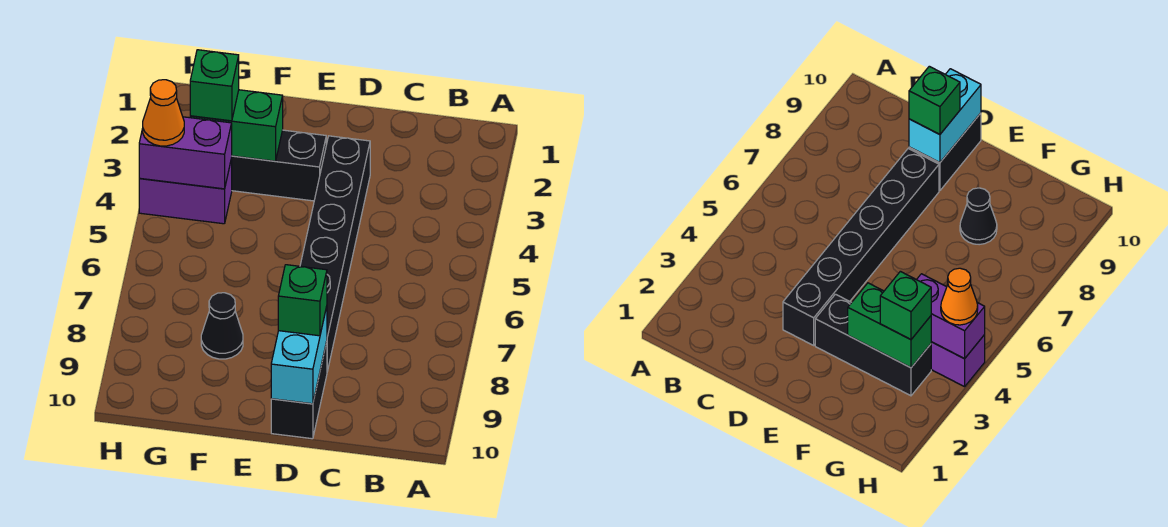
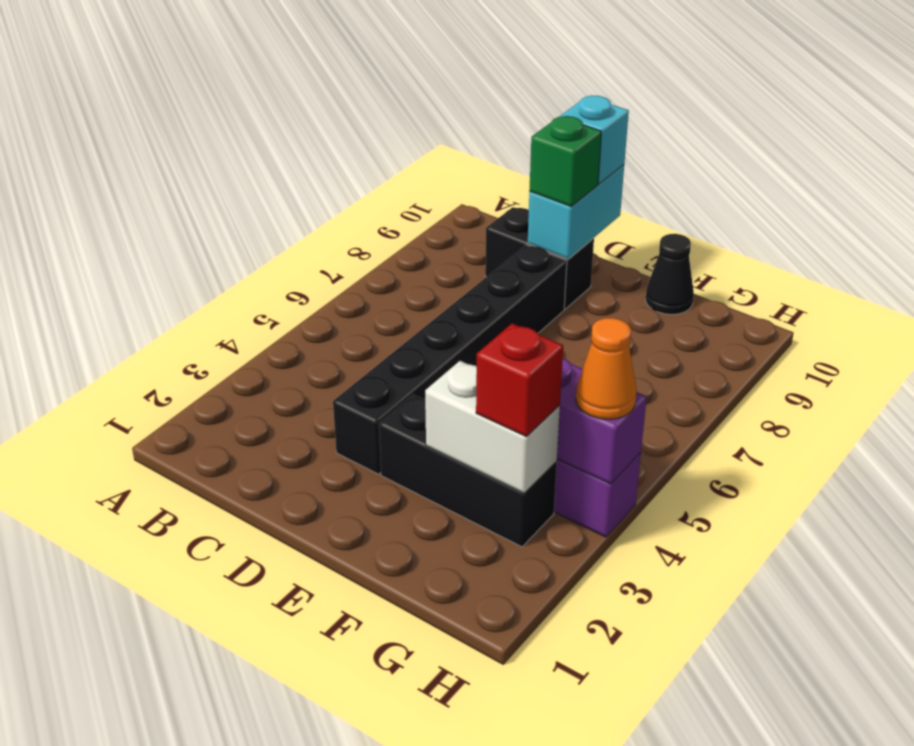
black brick D9:D10 level 1 -> black brick C9:D9 level 1
none -> cyan brick D10 level 3
green brick F3:G3 level 2 -> white brick F3:G3 level 2
black cone F8 level 1 -> black cone F10 level 1
green brick G3 level 3 -> red brick G3 level 3

